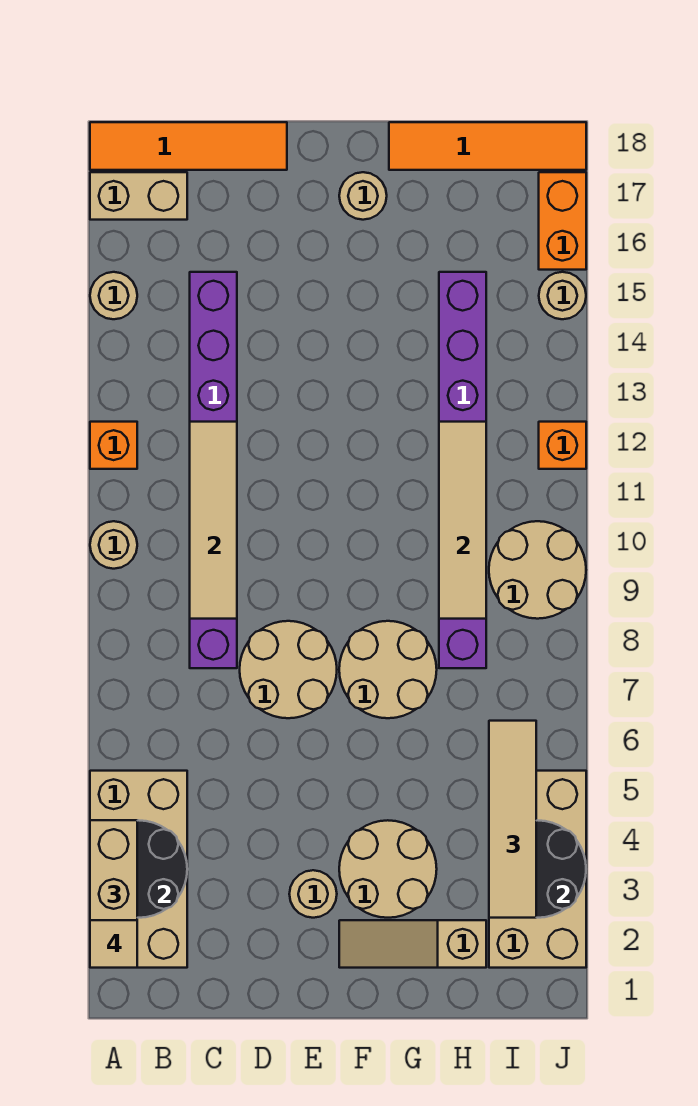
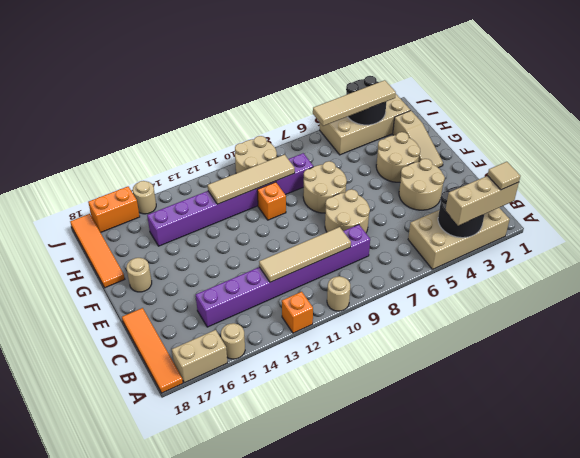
tan brick A17:B17 level 1 -> tan brick A16:A17 level 1
tan round brick E3 level 1 -> tan round brick D3:E4 level 1
orange brick J12 level 1 -> orange brick G10 level 1

